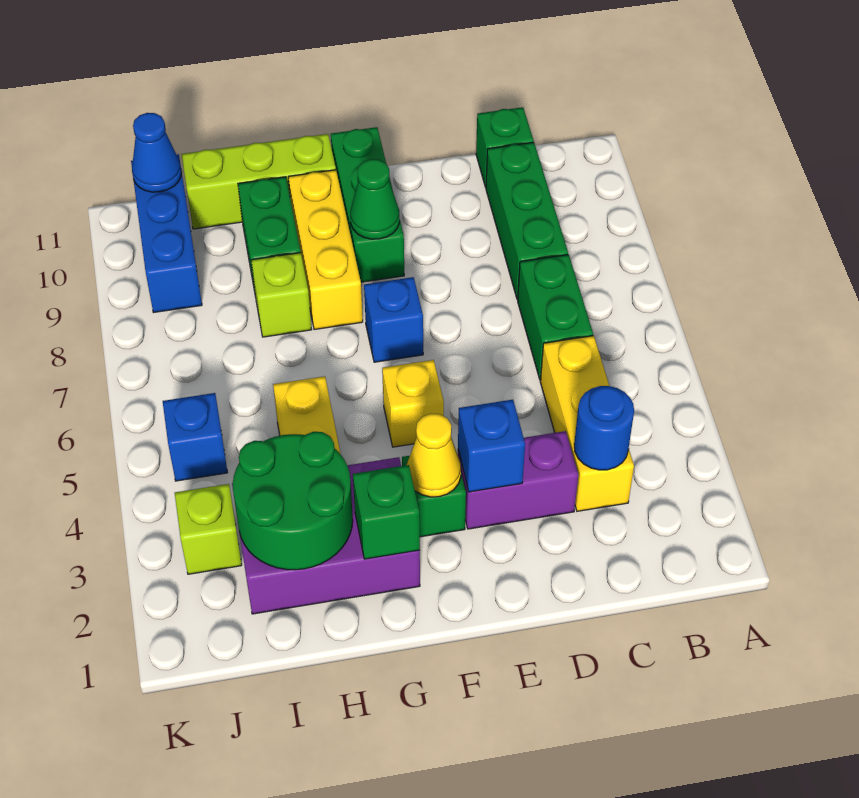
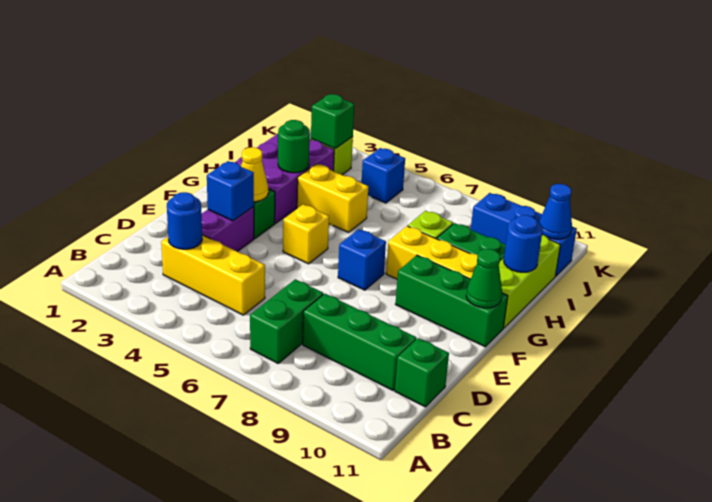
green brick C6:C7 level 1 -> green brick B7:C7 level 1
green cone F9 level 2 -> green cone F11 level 2
green brick G2 level 2 -> green brick J3 level 2
green round brick H2:I3 level 2 -> green round brick H3 level 2
none -> blue round brick H11 level 2

